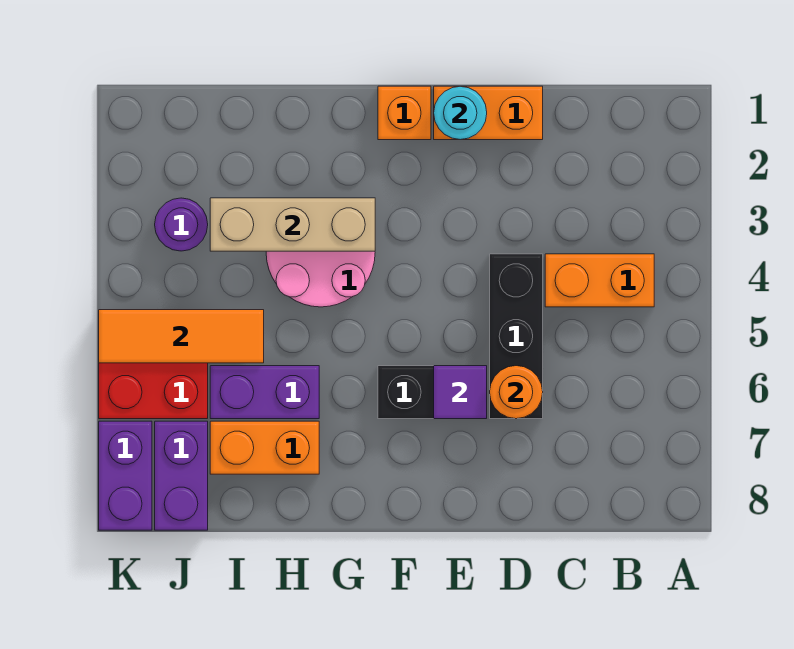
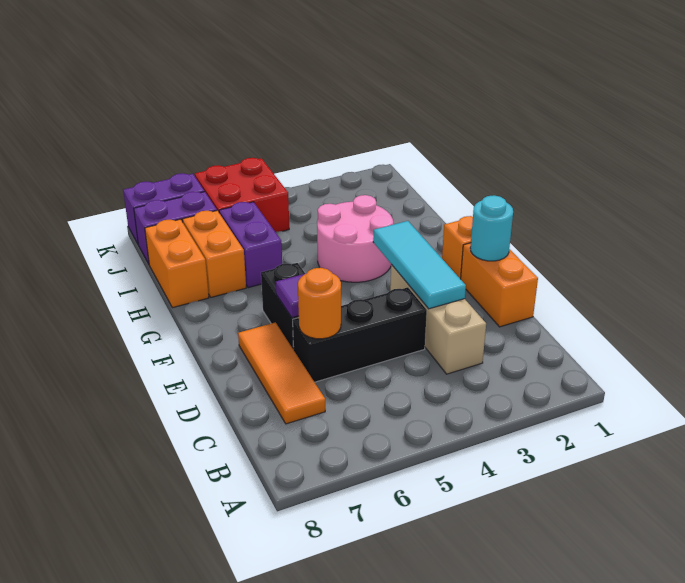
orange brick B4:C4 level 1 -> orange brick H8:I8 level 1
none -> cyan tile D3:F3 level 2
tan brick G3:I3 level 2 -> tan brick C3:E3 level 1
orange tile I5:K5 level 2 -> orange tile C7:E7 level 1
purple round brick J3 level 1 -> none

